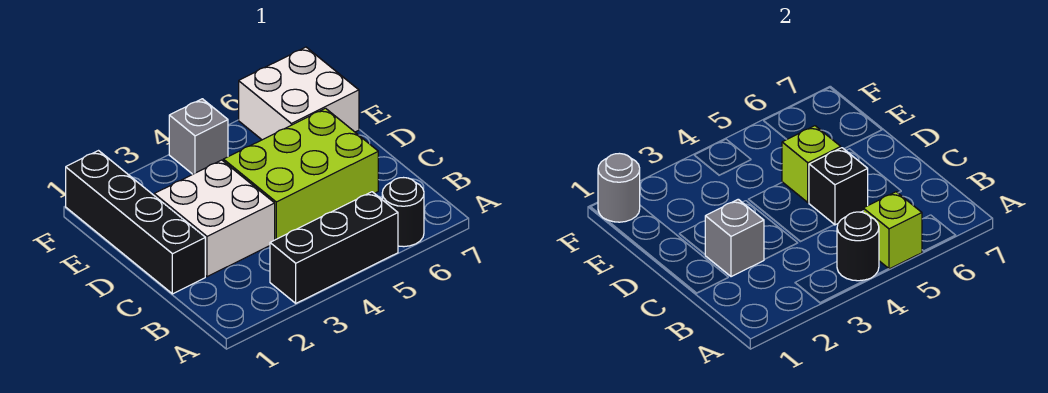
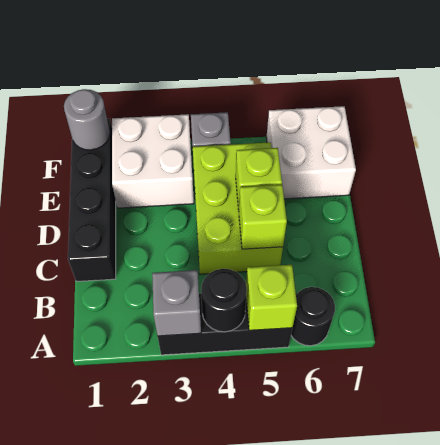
white brick C2:D3 level 1 -> white brick E2:F3 level 1
grey brick C2 level 2 -> grey brick A3 level 2
lime brick C4:D6 level 1 -> lime brick C4:E5 level 1
black brick C5 level 2 -> lime brick C5 level 2

